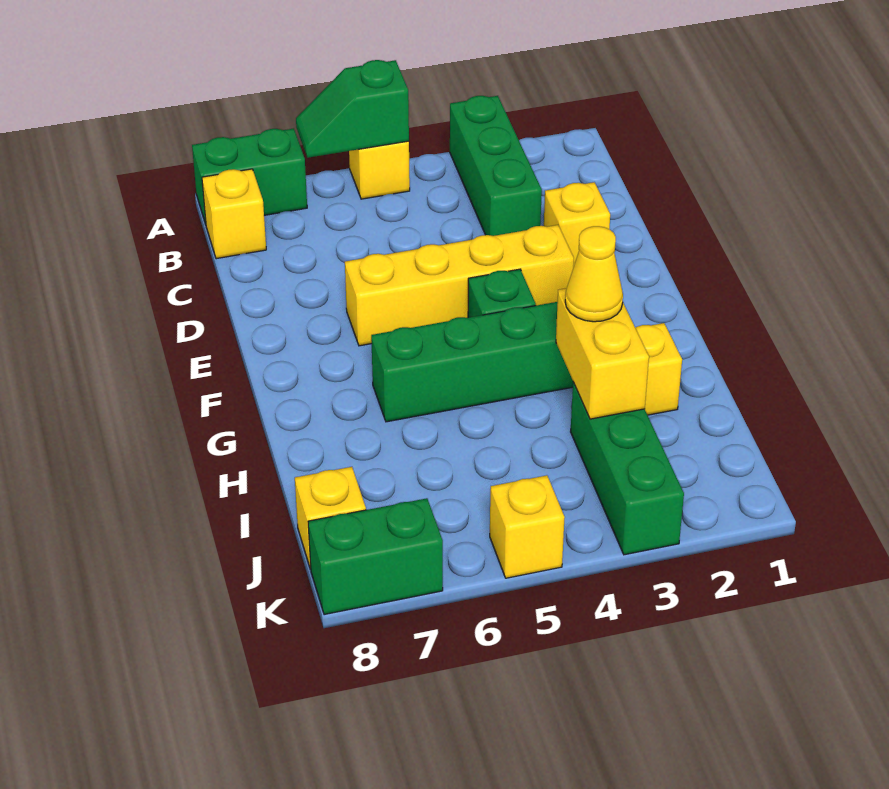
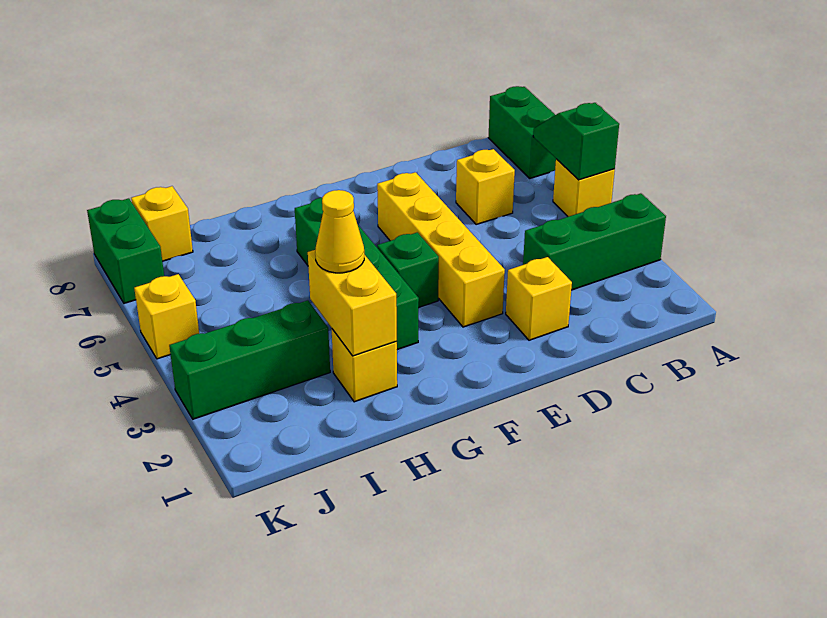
yellow brick B8 level 1 -> yellow brick C6 level 1
yellow brick H3:I3 level 2 -> yellow brick H2:H3 level 2

